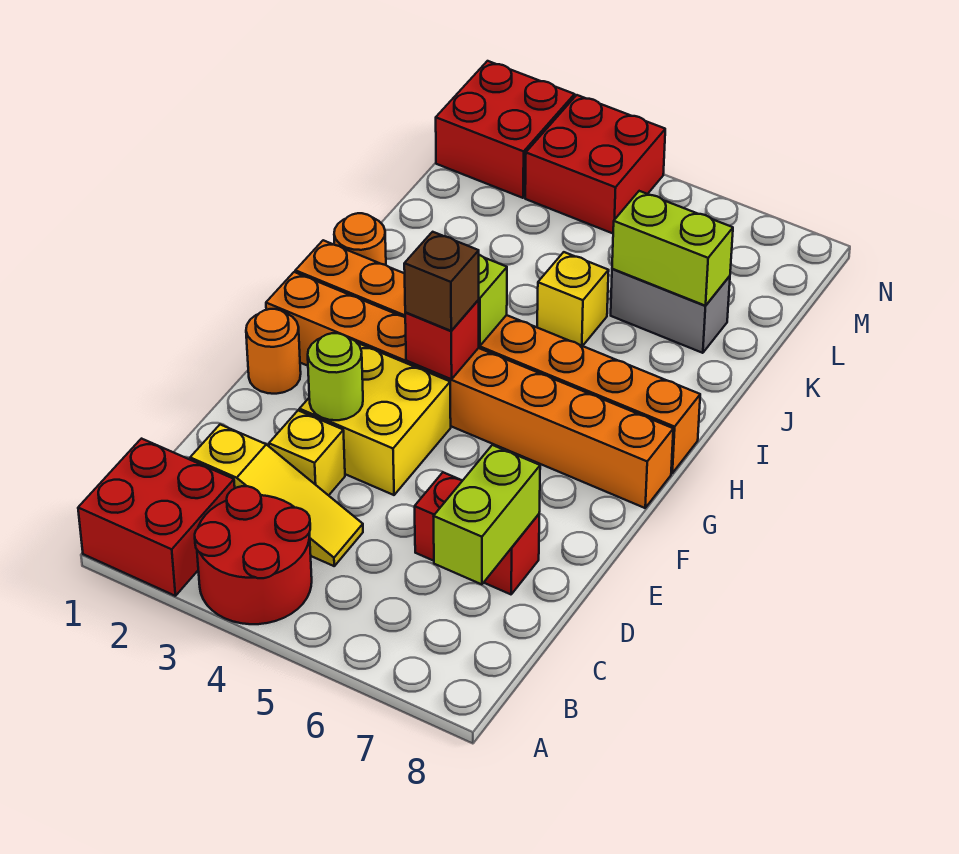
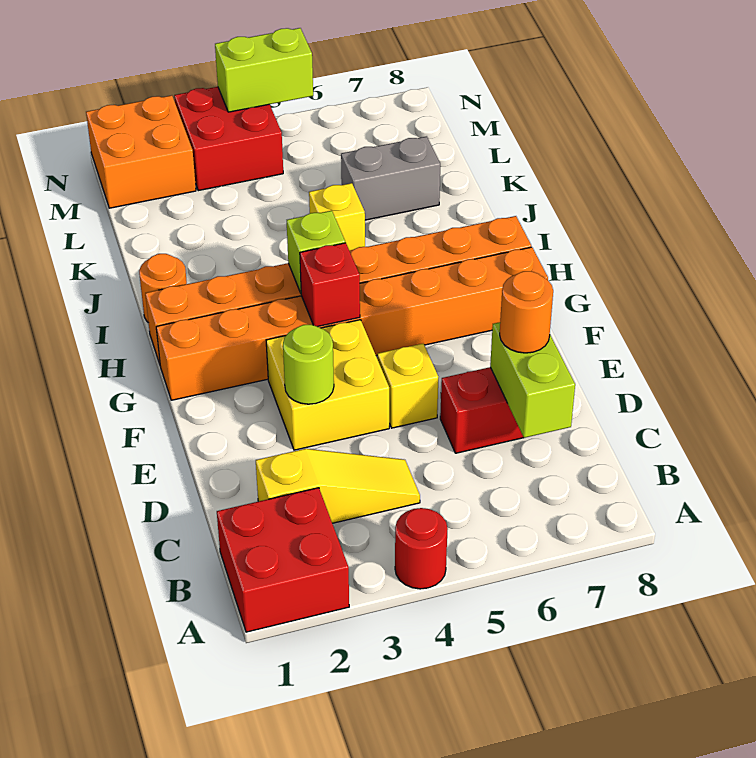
red round brick A3:B4 level 1 -> red round brick A4 level 1
yellow brick D3 level 1 -> yellow brick E5 level 1
orange round brick F1 level 1 -> orange round brick D7 level 3
brown brick G4 level 3 -> none
lime brick K6:K7 level 2 -> lime brick N4:N5 level 2
red brick M1:N2 level 1 -> orange brick M1:N2 level 1

